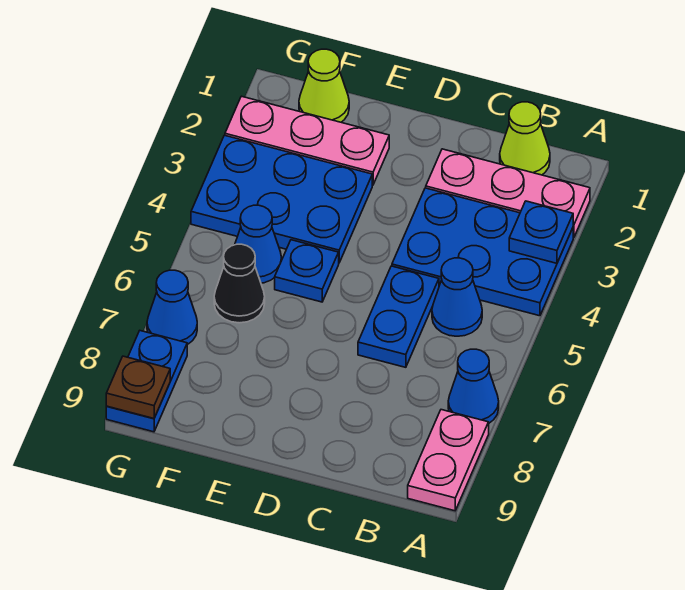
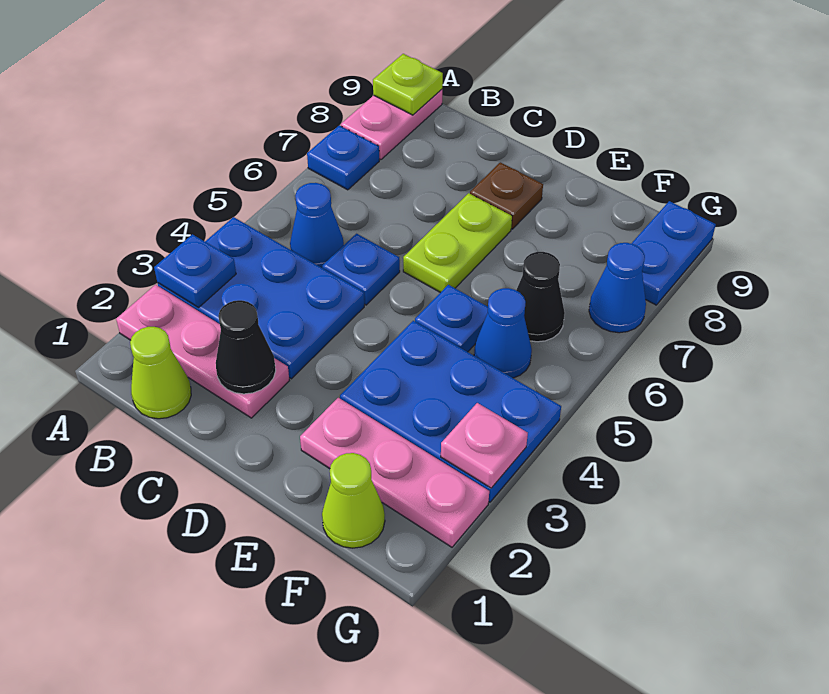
blue cone A7 level 1 -> blue plate A7 level 1
none -> lime plate A9 level 2
none -> black cone C2 level 2
blue plate C5:C6 level 1 -> blue plate C5 level 1
none -> lime plate D6:D7 level 1
none -> pink plate G3 level 2
brown plate G9 level 2 -> brown plate D8 level 1

